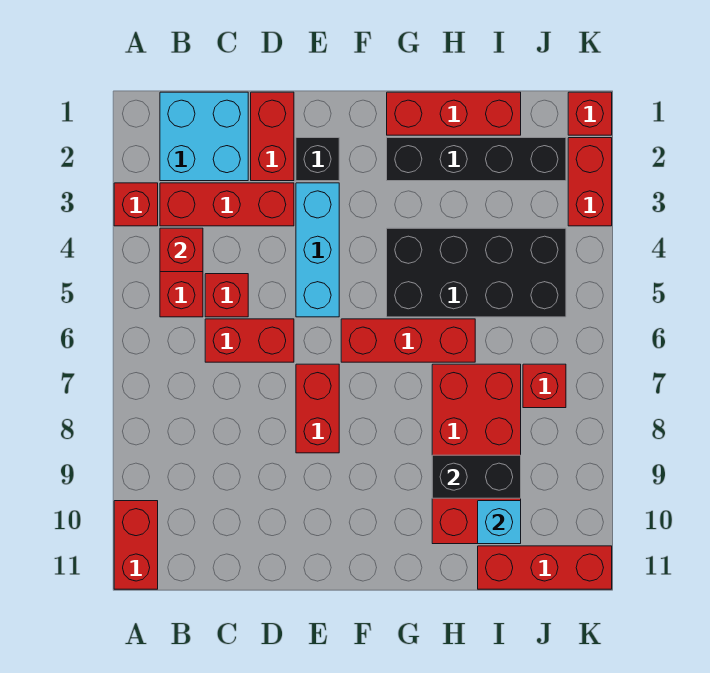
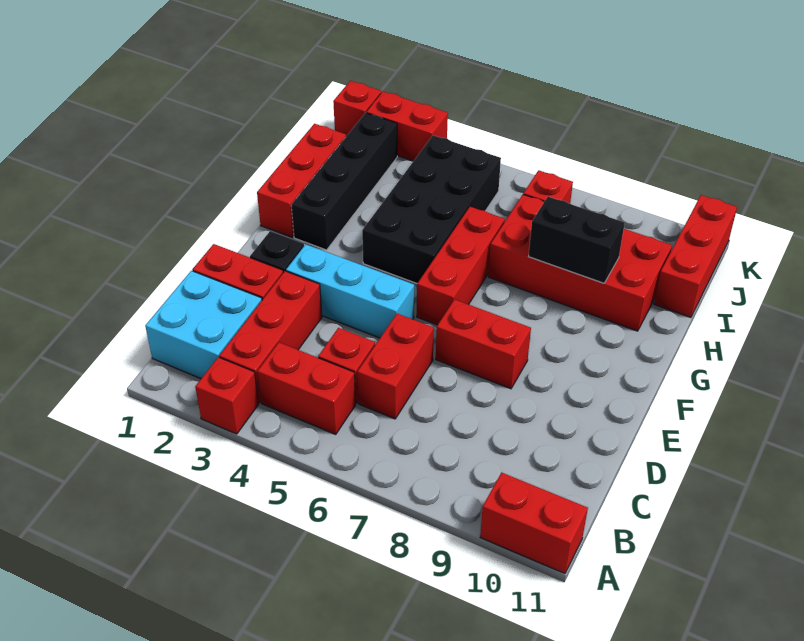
red brick B4 level 2 -> none
black brick H9:I9 level 2 -> black brick H8:H9 level 2
cyan brick I10 level 2 -> none

